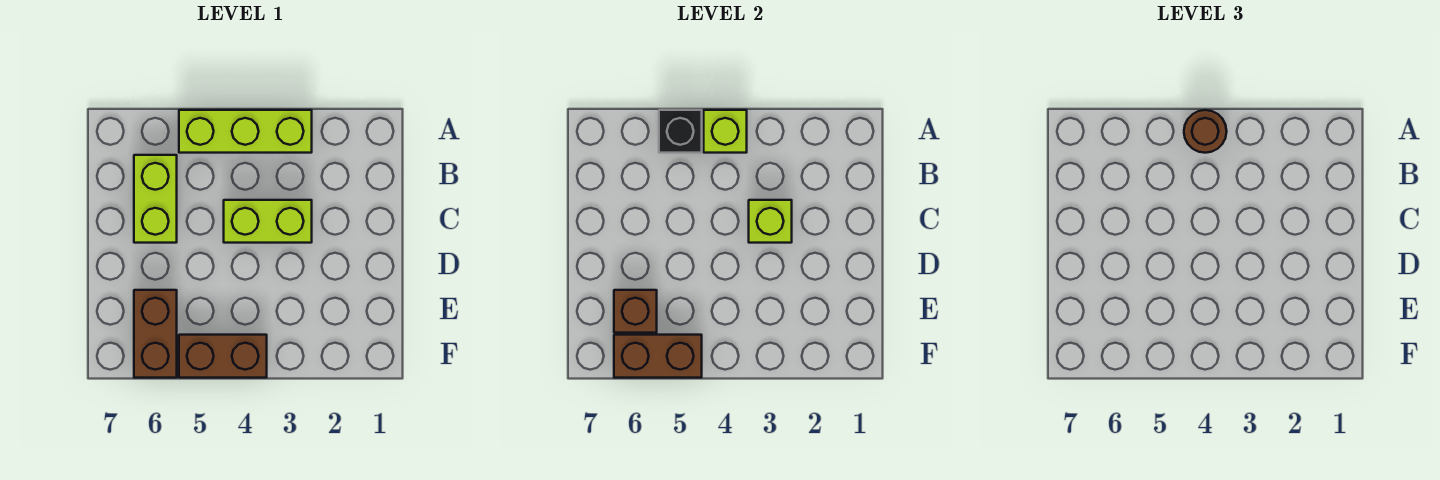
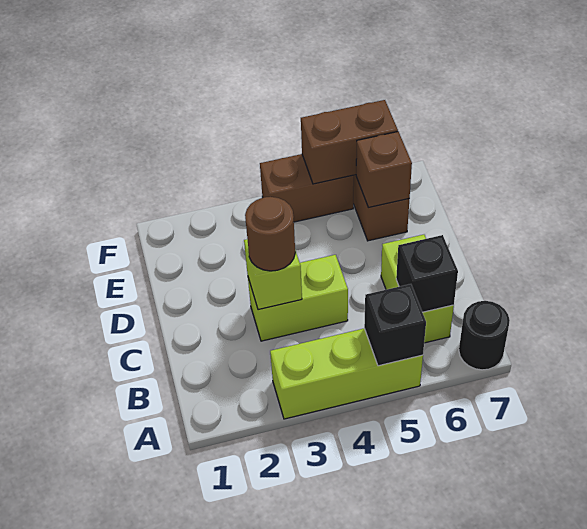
lime brick A4 level 2 -> none
brown round brick A4 level 3 -> brown round brick C3 level 3
none -> black round brick A7 level 1
none -> black brick B6 level 2

